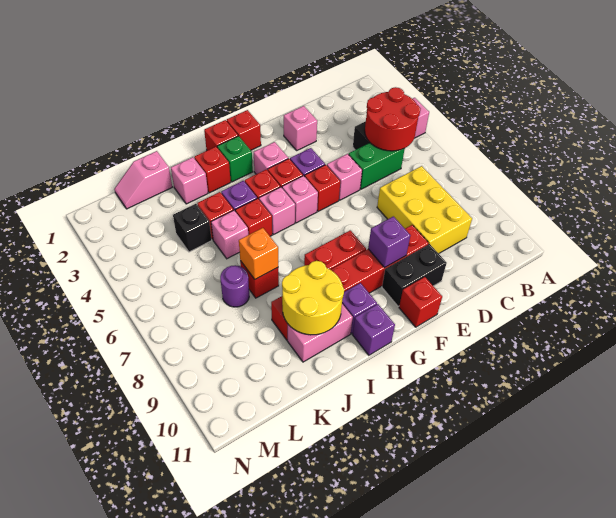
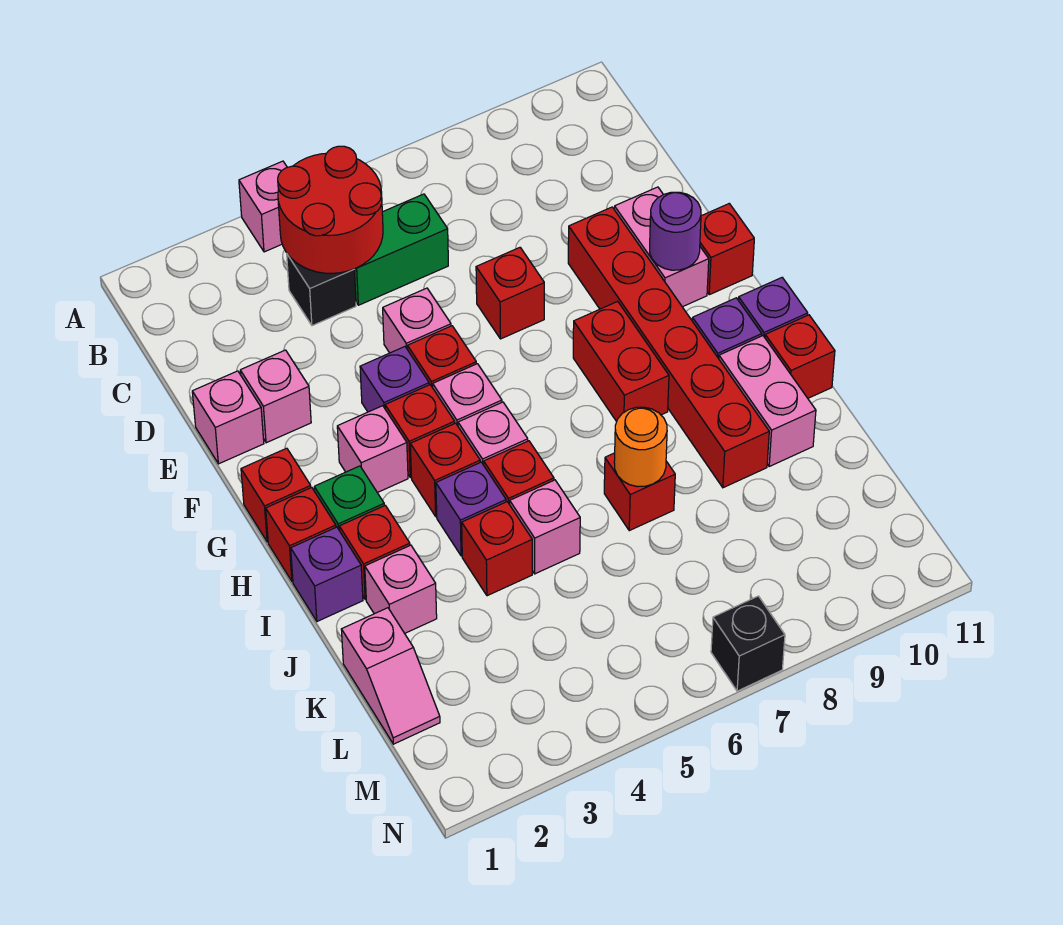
green brick C5:D5 level 1 -> green brick C5:C6 level 1
yellow brick C7:D9 level 1 -> none
none -> pink brick E1 level 1
none -> red brick E7 level 1
black brick E10:F10 level 1 -> pink brick E10:F10 level 1
purple brick F9 level 2 -> purple brick I1 level 1
yellow round brick I9:J10 level 2 -> none
none -> red brick I11 level 1
orange brick J7 level 2 -> orange round brick J7 level 2
black brick K4 level 1 -> black brick N7 level 1
purple round brick K7 level 1 -> purple round brick F10 level 2

